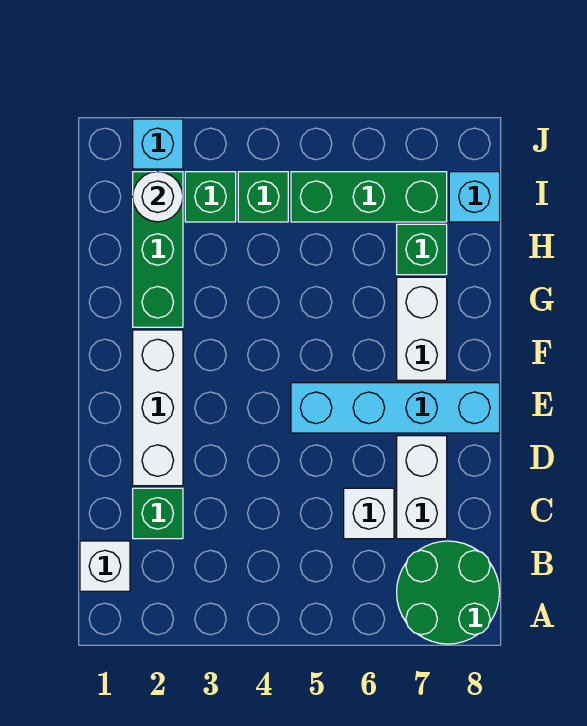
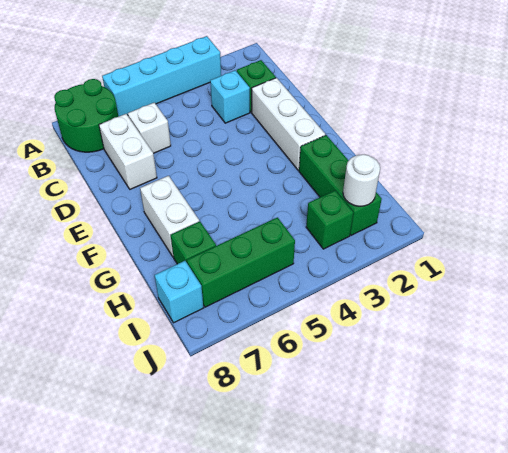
white brick B1 level 1 -> none
cyan brick E5:E8 level 1 -> cyan brick A3:A6 level 1
green brick I4 level 1 -> none
cyan brick J2 level 1 -> cyan brick C3 level 1

